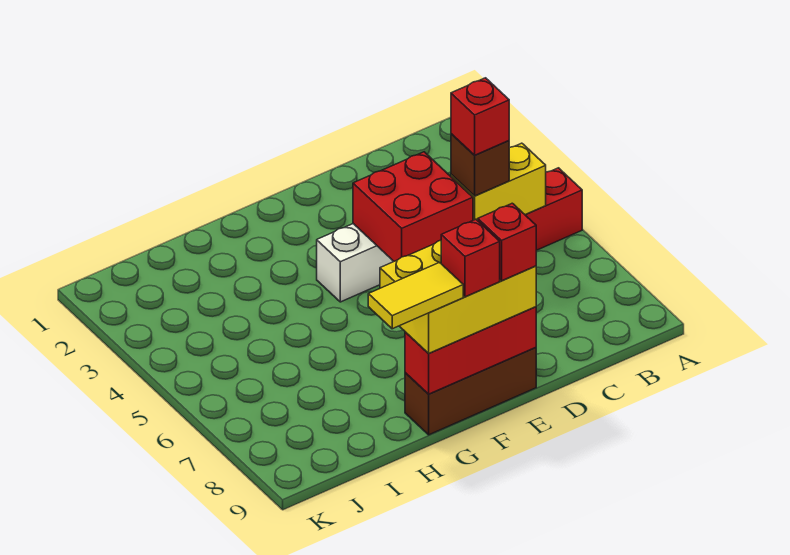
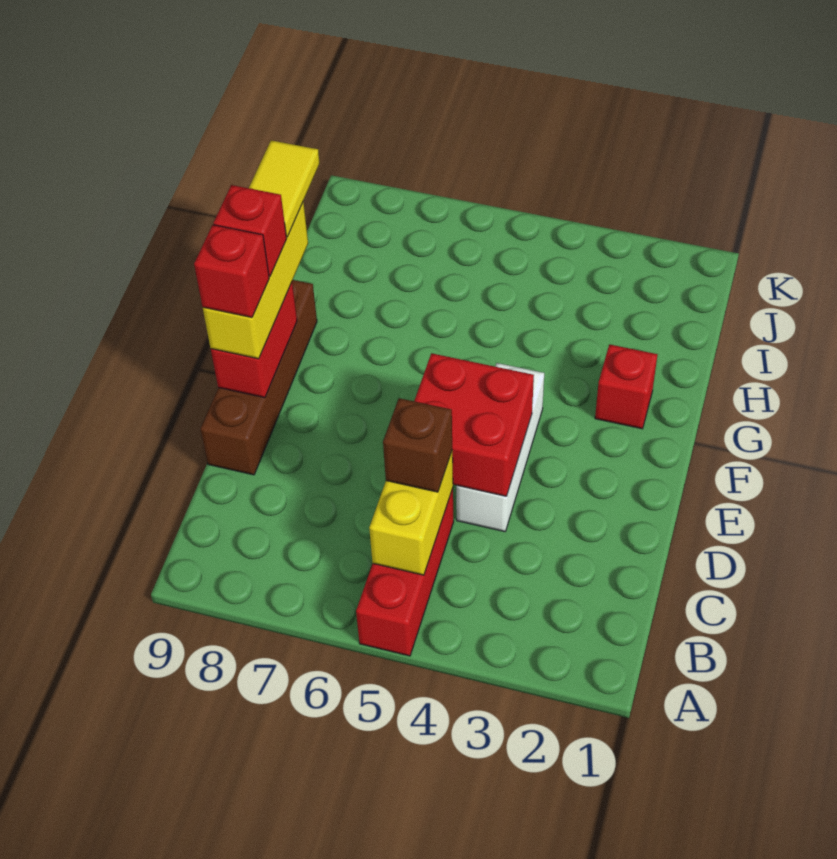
red brick C5 level 4 -> red brick G2 level 1
yellow brick E8:G9 level 3 -> yellow brick E9:G9 level 3
brown brick E9:G9 level 1 -> brown brick D9:G9 level 1
red brick E9:G9 level 2 -> red brick E9:F9 level 2

